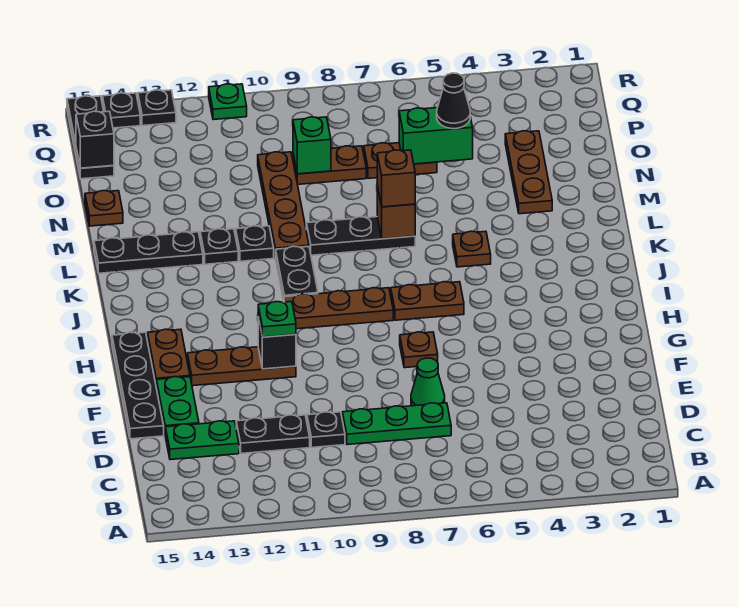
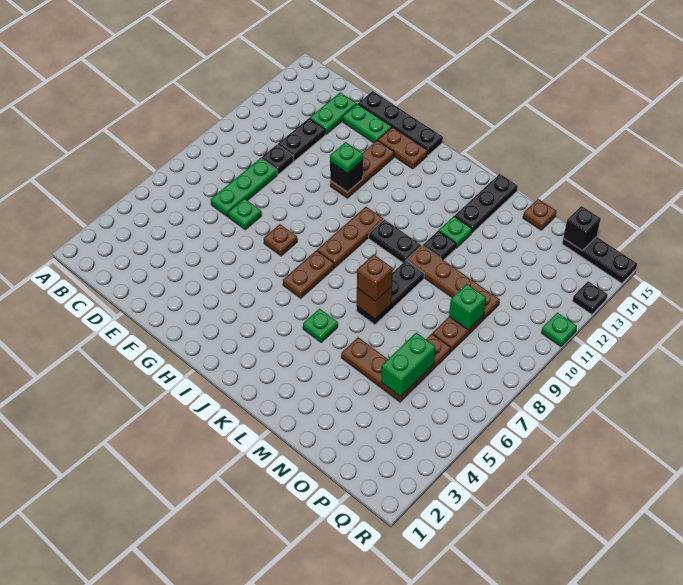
green cone E7 level 1 -> green plate E7 level 1
brown plate K5 level 1 -> green plate K5 level 1
black plate L12 level 1 -> green plate L12 level 1
brown plate M3:O3 level 1 -> brown plate M5:O5 level 1
black cone O5 level 3 -> none
black plate R14 level 1 -> none

